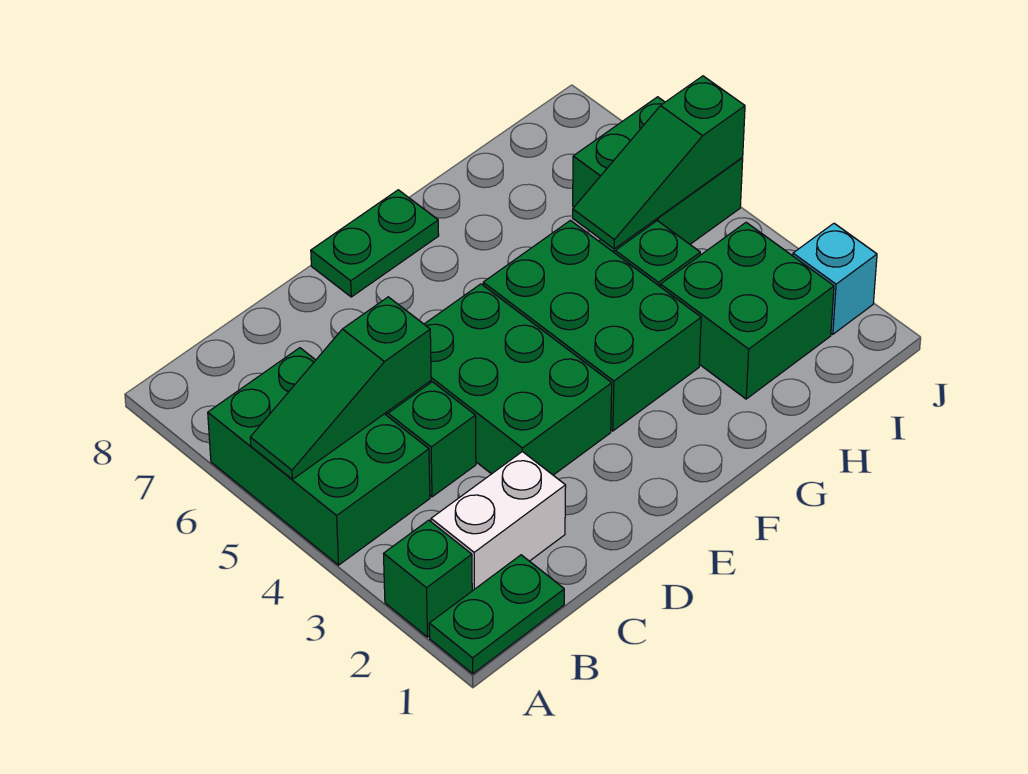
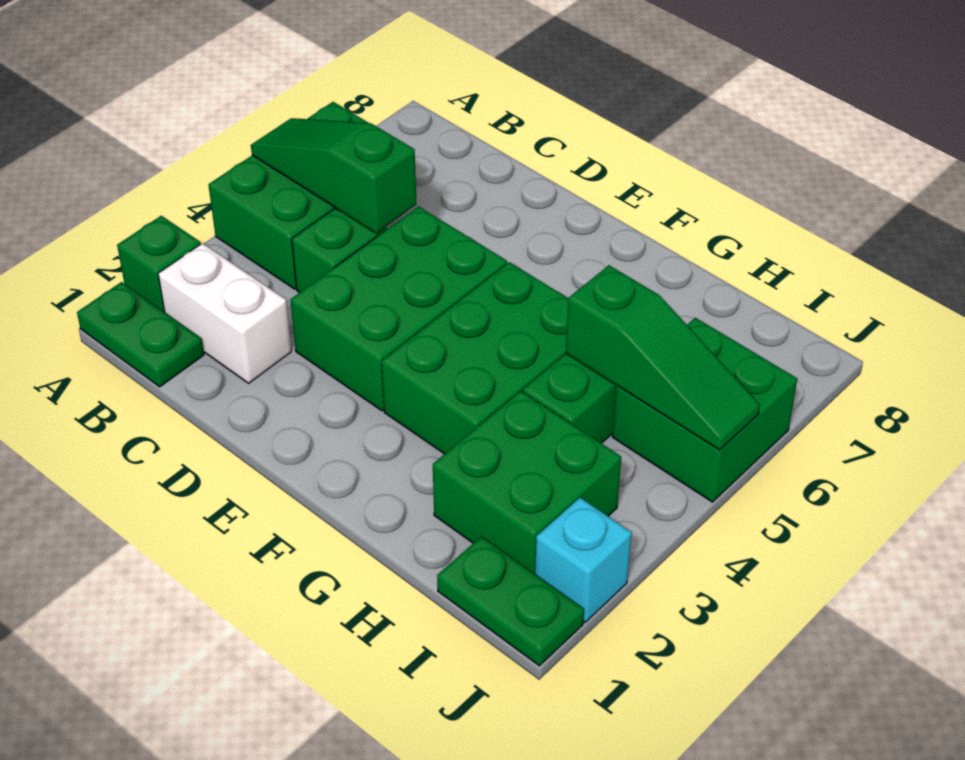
green plate E8:F8 level 1 -> green plate I1:J1 level 1
green slope H5:J5 level 2 top J -> green slope H5:J5 level 2 top H

